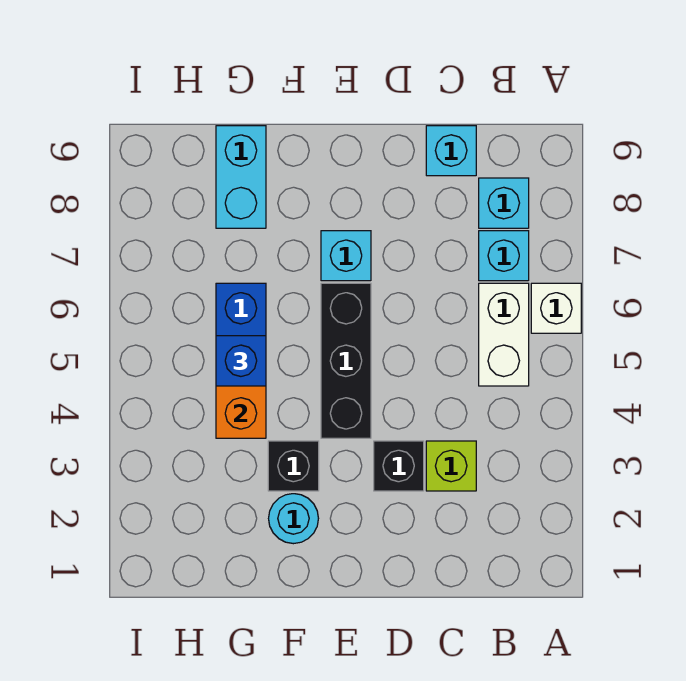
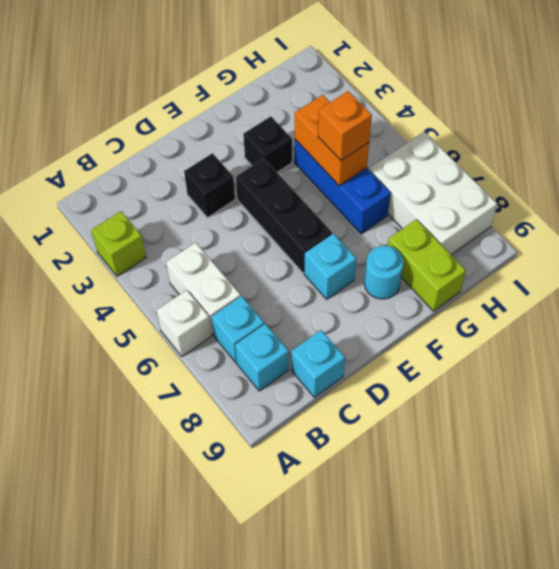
lime brick C3 level 1 -> lime brick A3 level 1
cyan round brick F2 level 1 -> cyan round brick F8 level 1
blue brick G5 level 3 -> orange brick G5 level 3
cyan brick G8:G9 level 1 -> lime brick G8:G9 level 1
none -> white brick H6:I8 level 1

